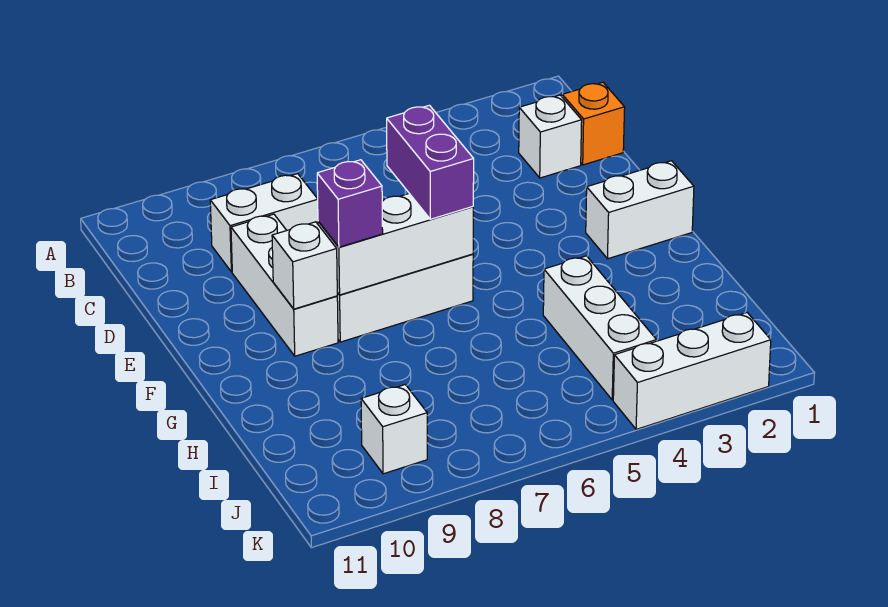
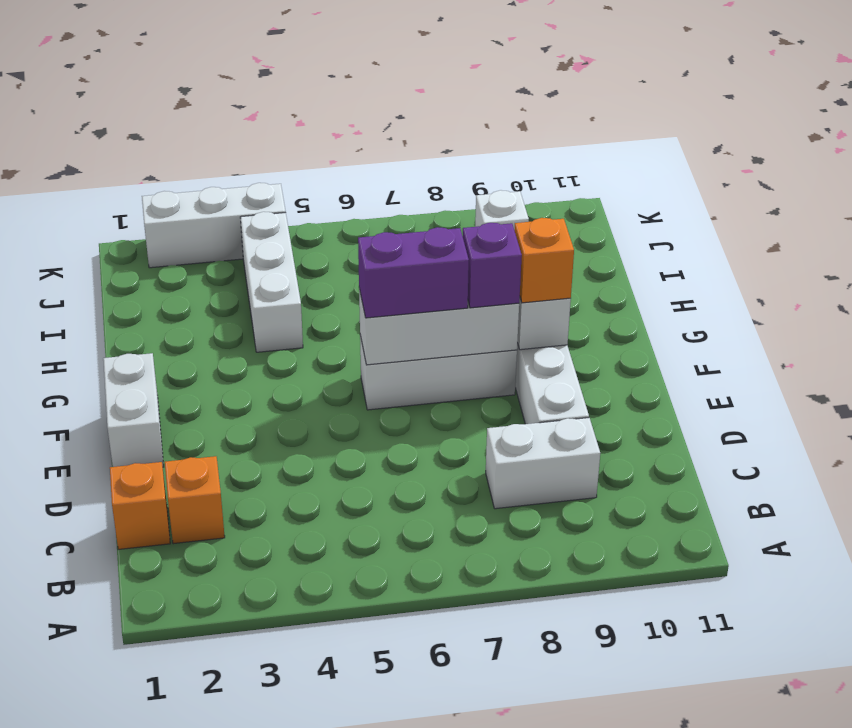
white brick C2 level 1 -> orange brick C2 level 1
purple brick E6:F6 level 3 -> purple brick F6:F7 level 3
white brick F1:F2 level 1 -> white brick E1:F1 level 1
none -> orange brick F9 level 3

